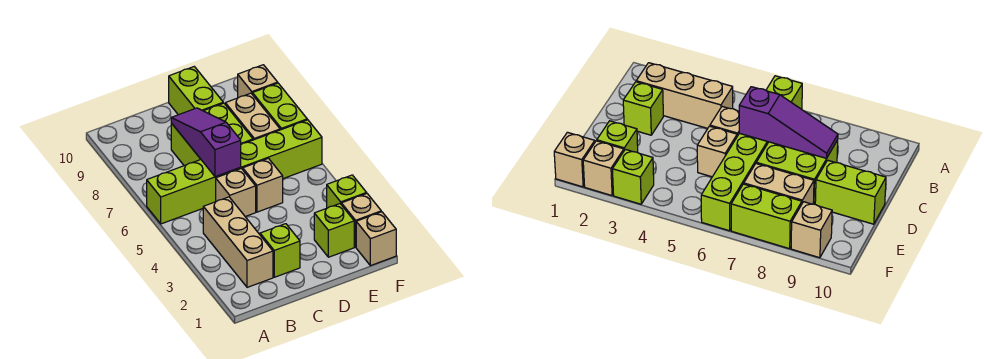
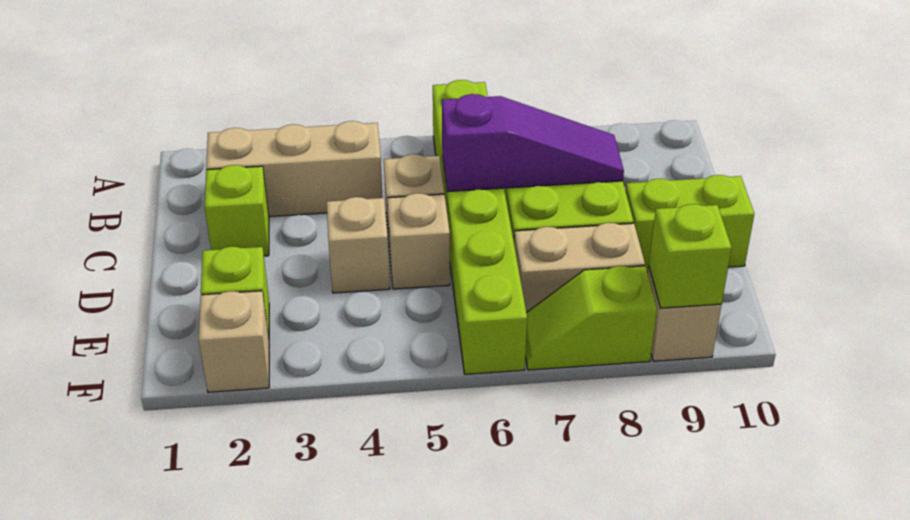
tan brick F1 level 1 -> tan brick D4 level 1
lime brick F3 level 1 -> lime brick F9 level 2
lime brick F7:F8 level 1 -> lime slope F7:F8 level 1 top 8

